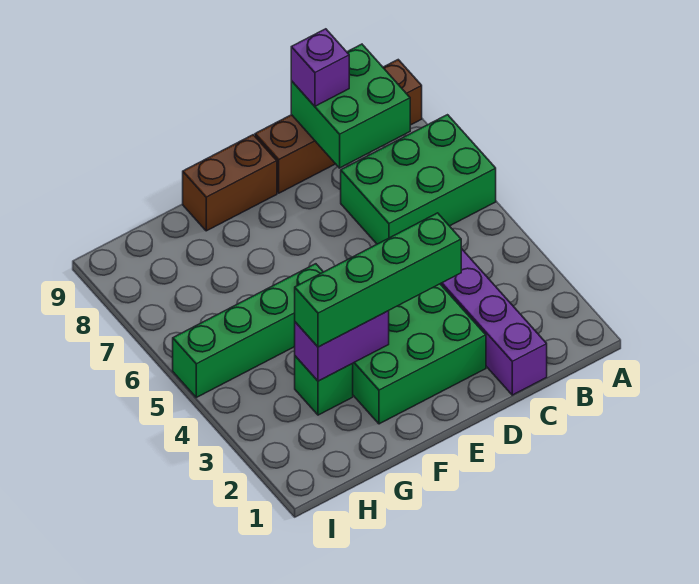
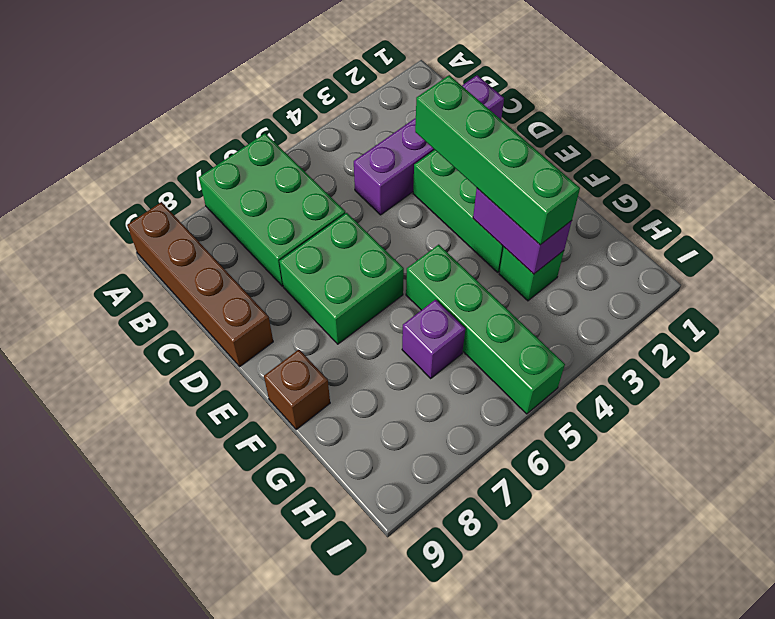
green brick B8:C9 level 2 -> green brick D6:E7 level 1
purple brick C9 level 3 -> purple brick G6 level 1
brown brick E9:F9 level 1 -> brown brick F9 level 1

